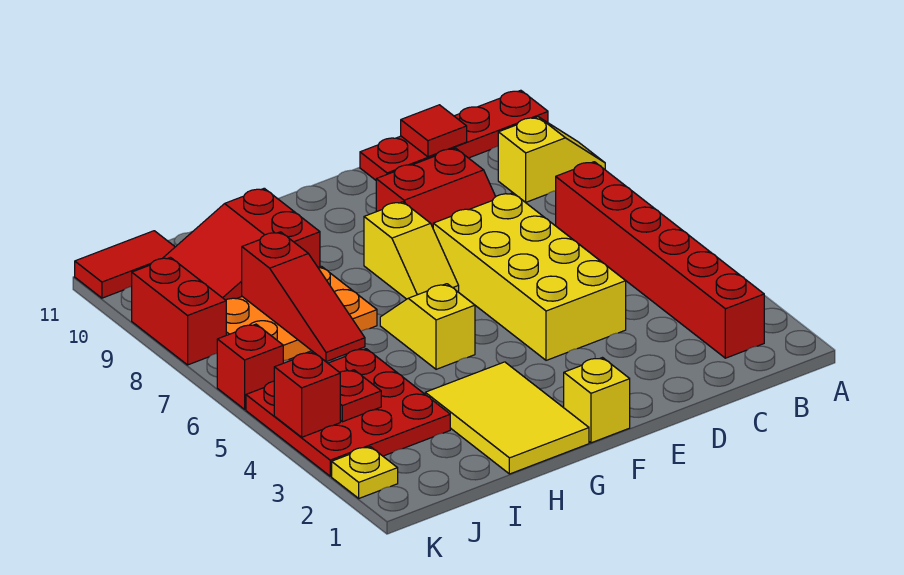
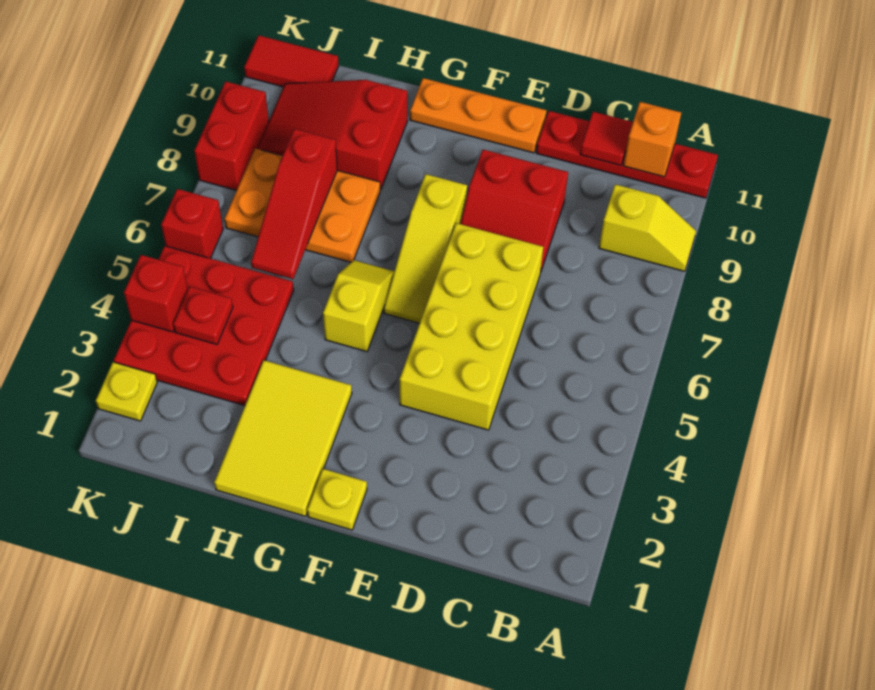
red brick B2:B7 level 1 -> none
none -> orange brick B11 level 2
none -> orange plate E11:G11 level 1
yellow brick F1 level 1 -> yellow plate F1 level 1
yellow slope F7:F8 level 1 top 8 -> yellow slope F6:F8 level 1 top 8

